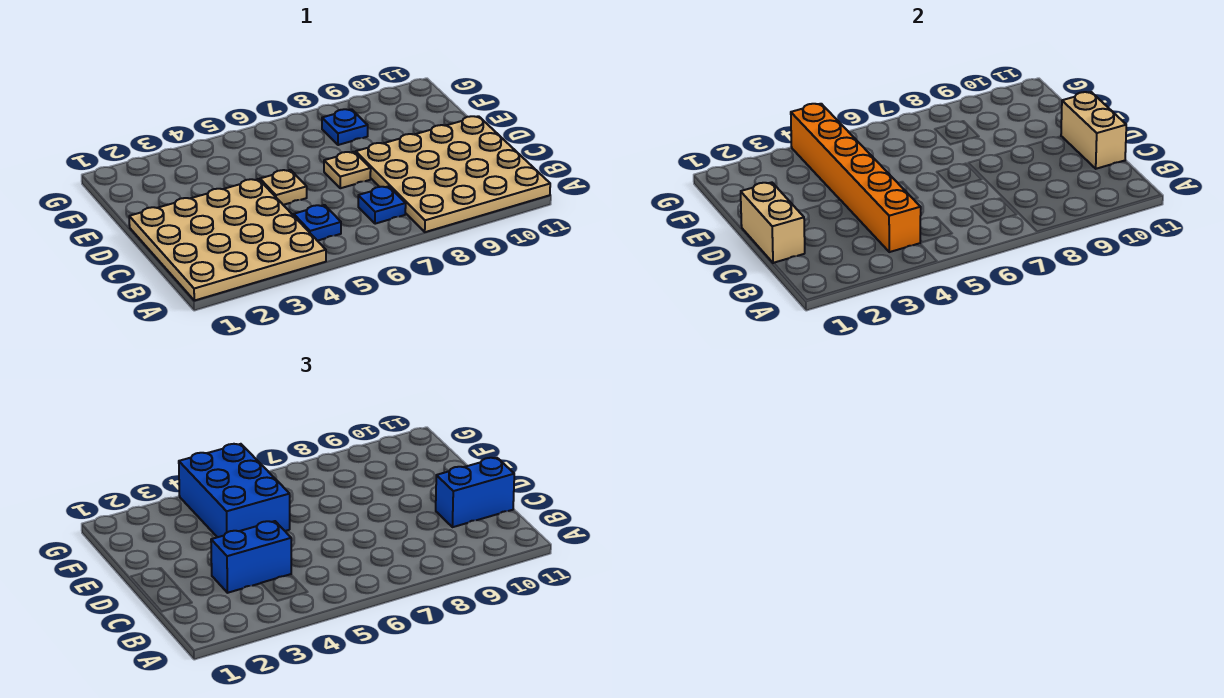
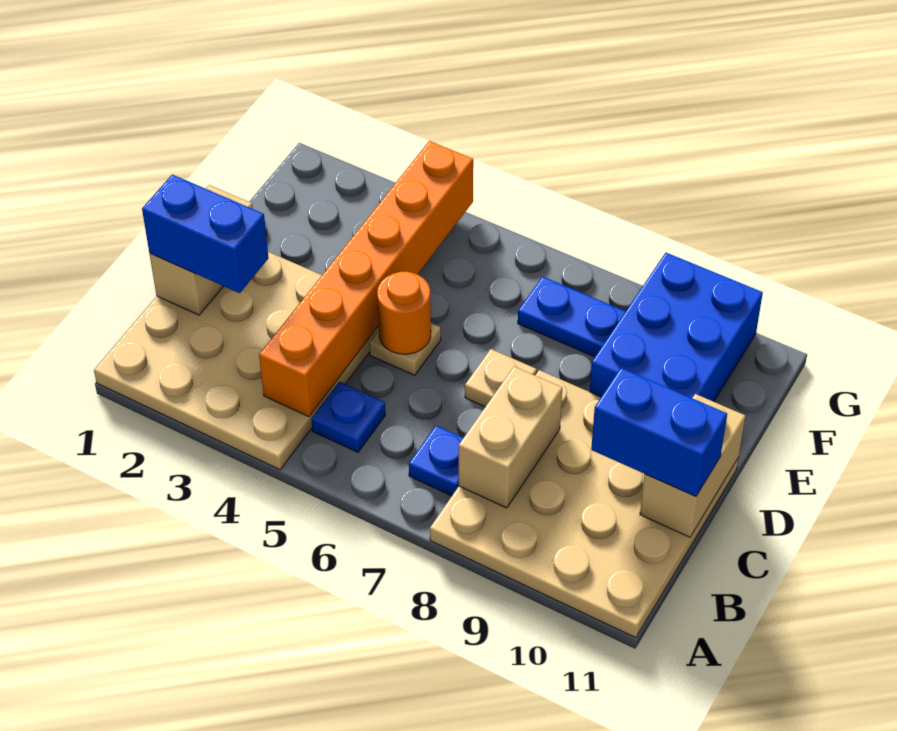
none -> tan brick B8:C8 level 2
blue brick C3:C4 level 3 -> blue brick C1:C2 level 3
none -> orange round brick D5 level 2
blue brick E4:G5 level 3 -> blue brick E9:G10 level 1
blue plate F8 level 1 -> blue plate F7:F8 level 1

